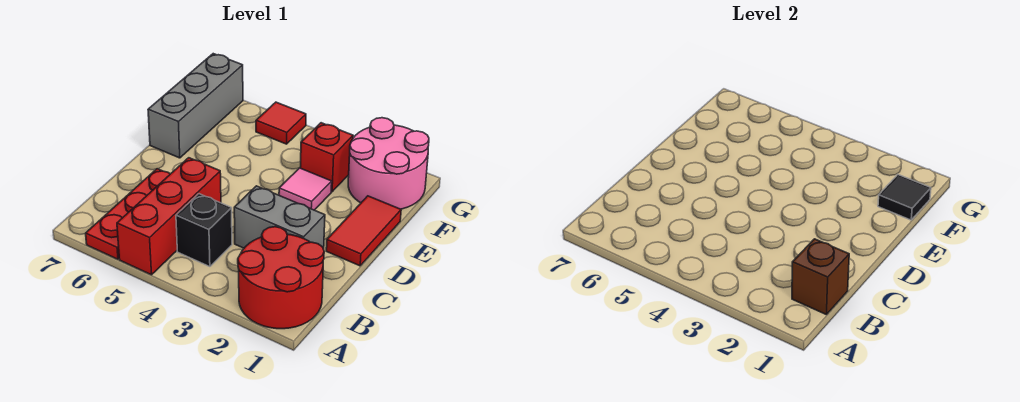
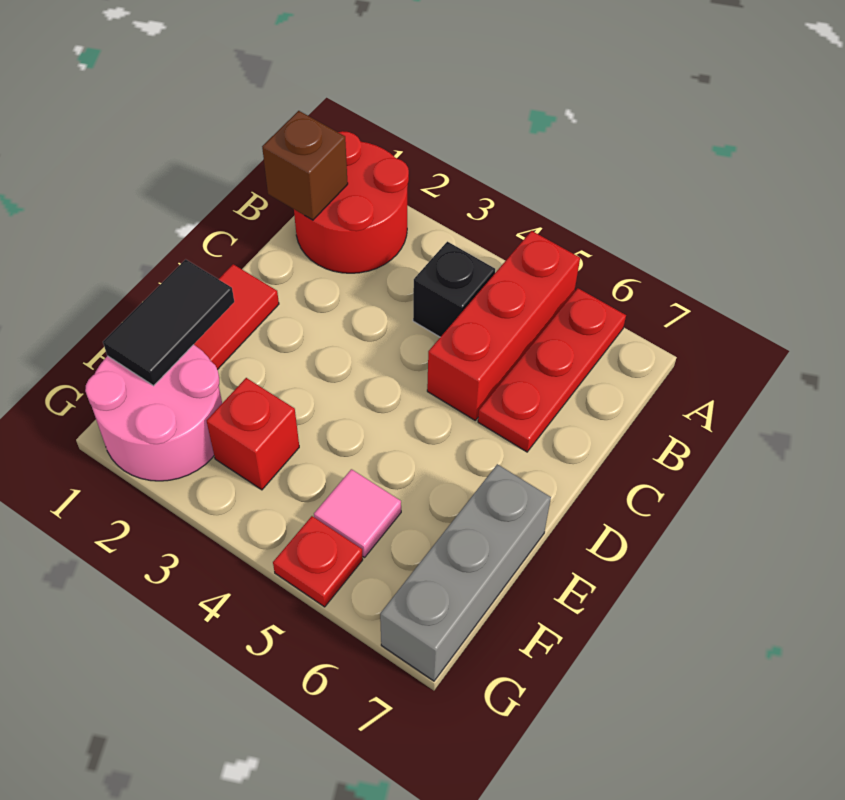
grey brick C2:C3 level 1 -> none
pink tile E3 level 1 -> pink tile F5 level 1
black tile F1 level 2 -> black tile E1:F1 level 2
red tile G5 level 1 -> red plate G5 level 1

